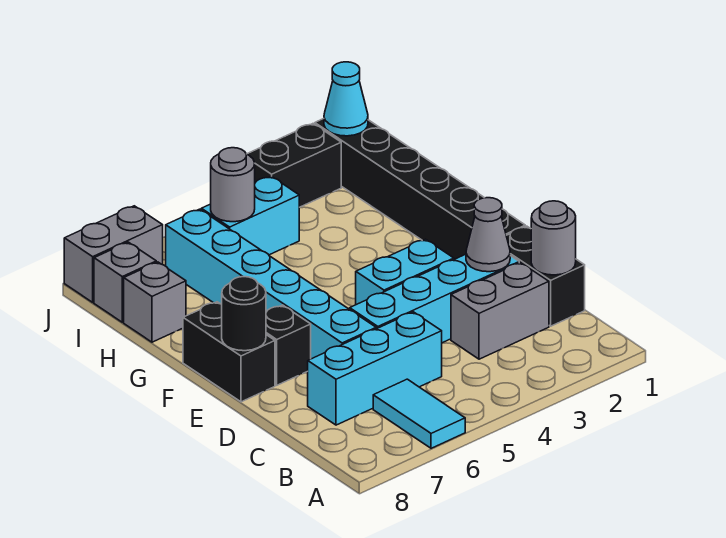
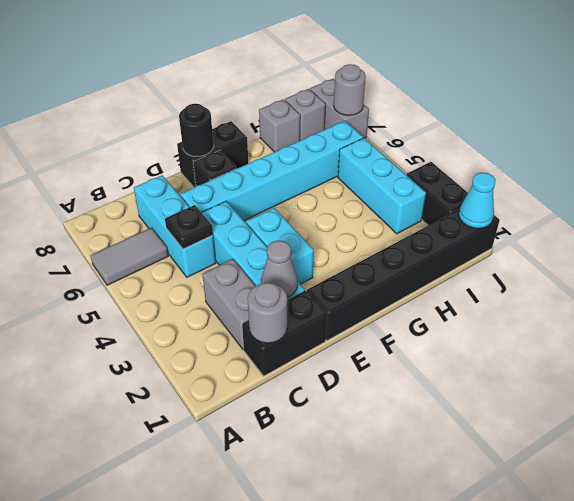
cyan tile A6:B6 level 1 -> grey tile A6:B6 level 1
none -> black plate C5 level 2
cyan brick I4:I5 level 1 -> cyan brick I3:I5 level 1
grey round brick I5 level 2 -> grey round brick J7 level 2

